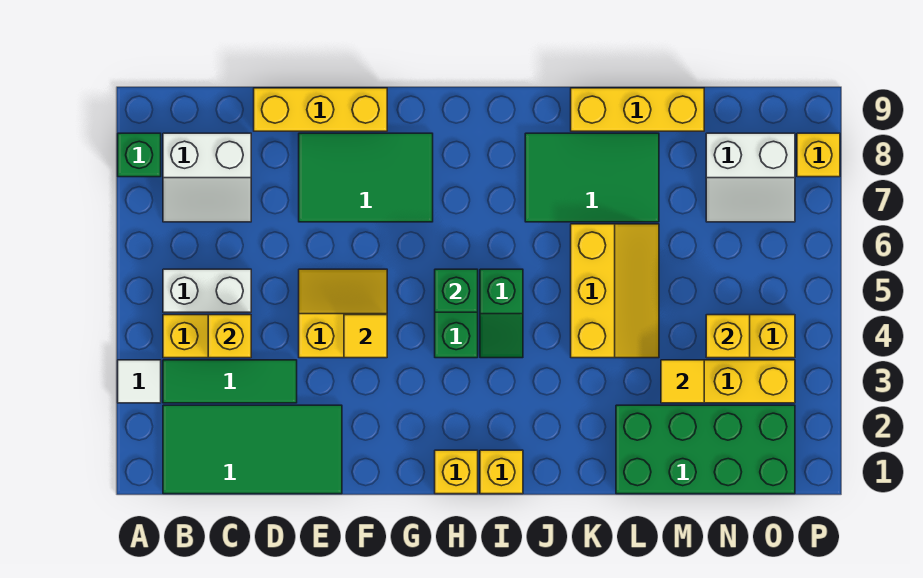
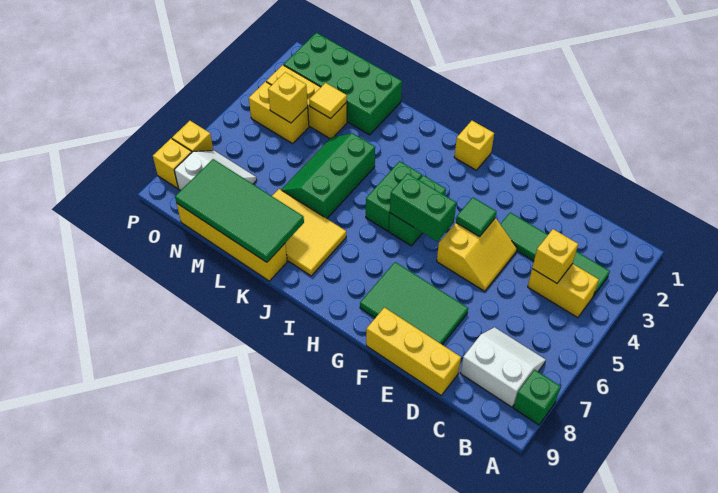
white tile A3 level 1 -> none
green tile B1:E2 level 1 -> green tile K8:N9 level 2
green tile B3:D3 level 1 -> green tile B3:E3 level 1
white brick B5:C5 level 1 -> none
yellow slope E4:F5 level 1 top 4 -> yellow slope E4:F5 level 1 top F
yellow tile F4 level 2 -> green tile F4 level 2
green brick H5 level 2 -> green brick G5:H5 level 2
yellow brick I1 level 1 -> yellow brick P7 level 1
green slope I4:I5 level 1 top 5 -> green brick I4:I5 level 1
green tile J7:L8 level 1 -> yellow tile J7:L8 level 1
yellow slope K4:L6 level 1 top K -> green slope K4:L6 level 1 top K
yellow brick K9:M9 level 1 -> yellow brick K9:N9 level 1

